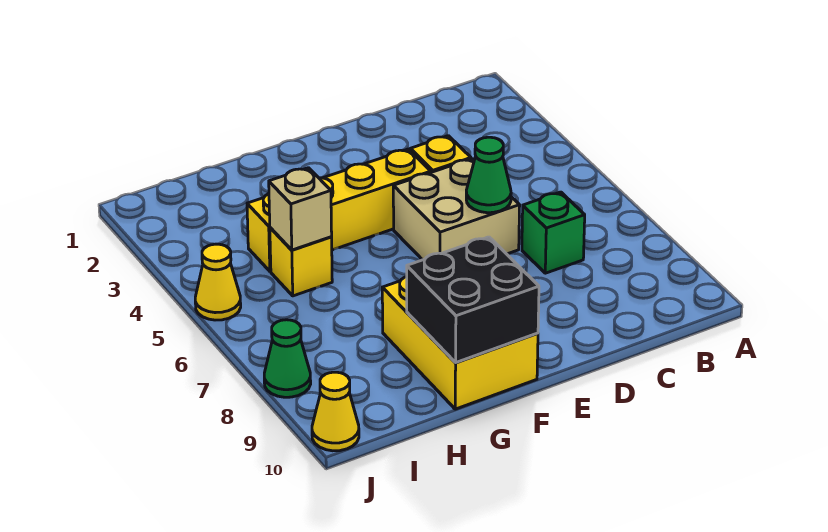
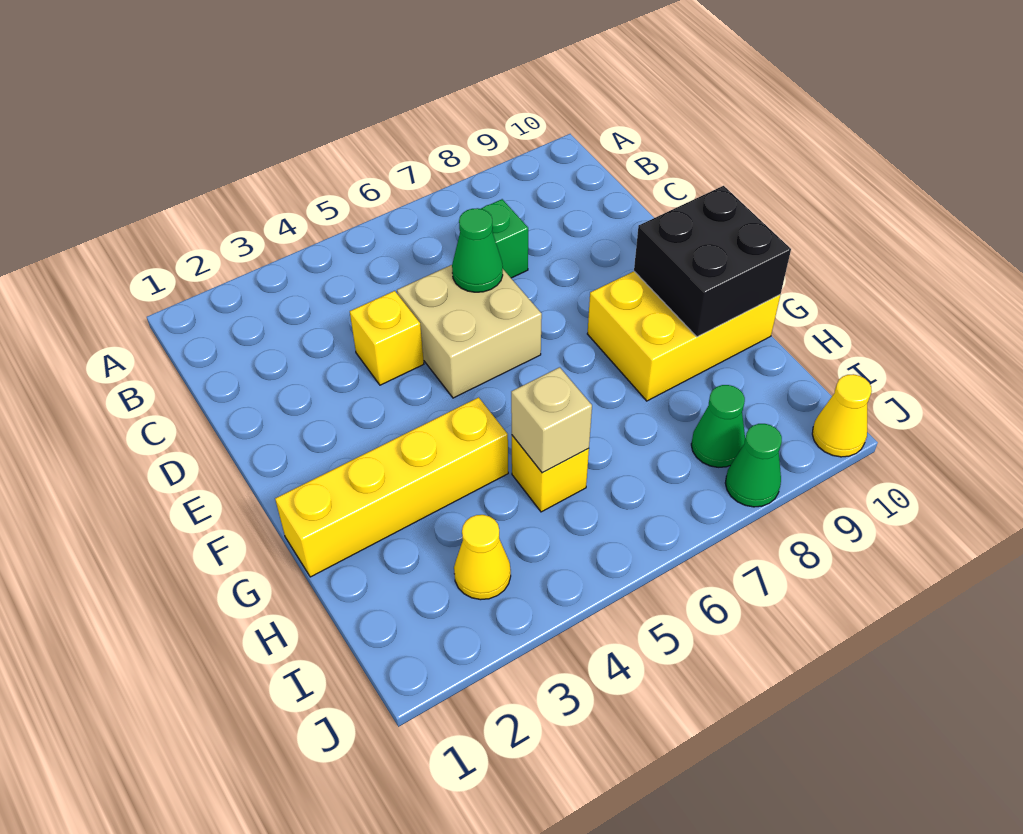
yellow brick E4:H4 level 1 -> yellow brick G1:G4 level 1
none -> green cone I8 level 1
yellow cone J5 level 1 -> yellow cone I3 level 1

